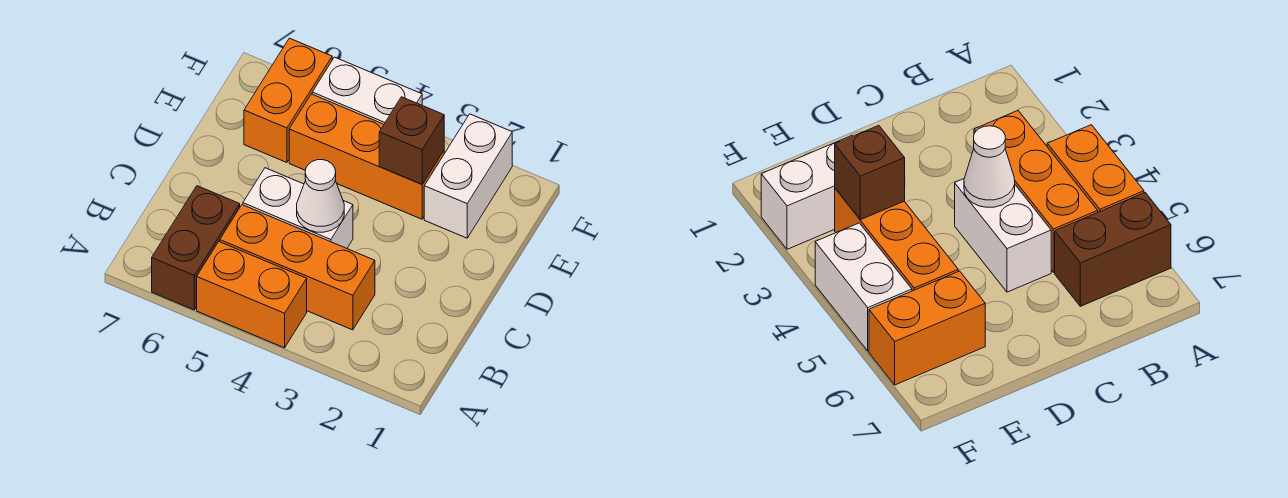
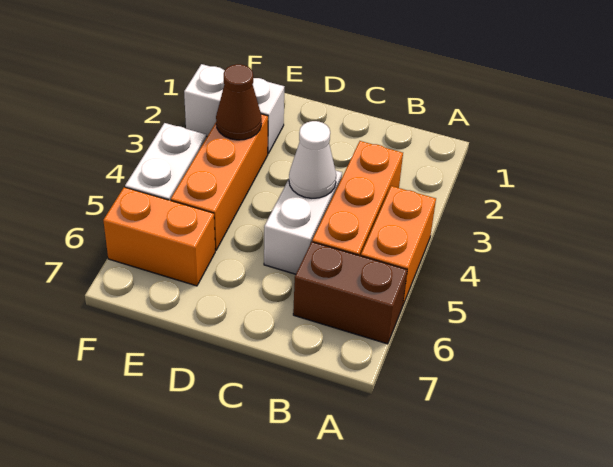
brown brick E3 level 2 -> brown cone E3 level 2

